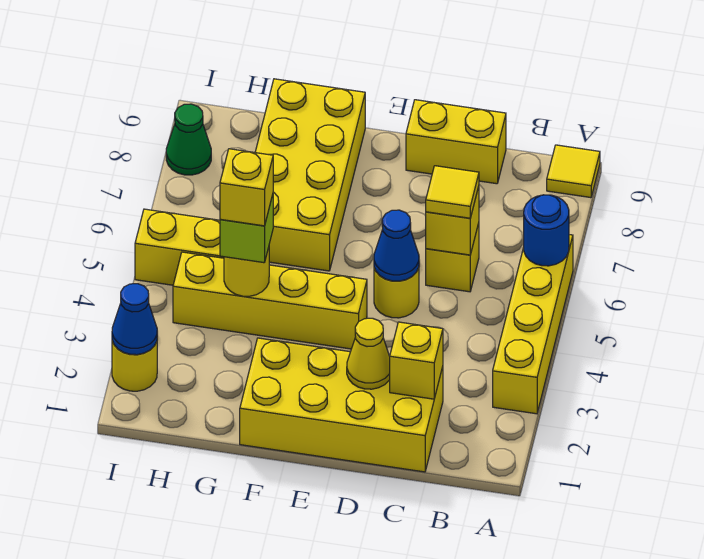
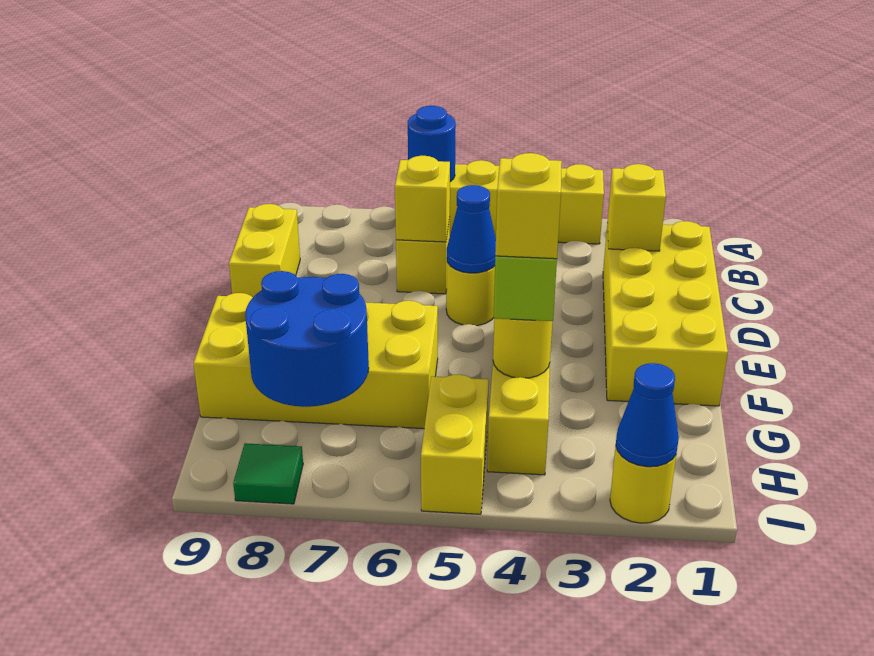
yellow tile A9 level 1 -> none
yellow tile C6 level 3 -> none
yellow cone D2 level 2 -> none
none -> blue round brick G7:H8 level 2
green cone I8 level 1 -> green tile I8 level 1

